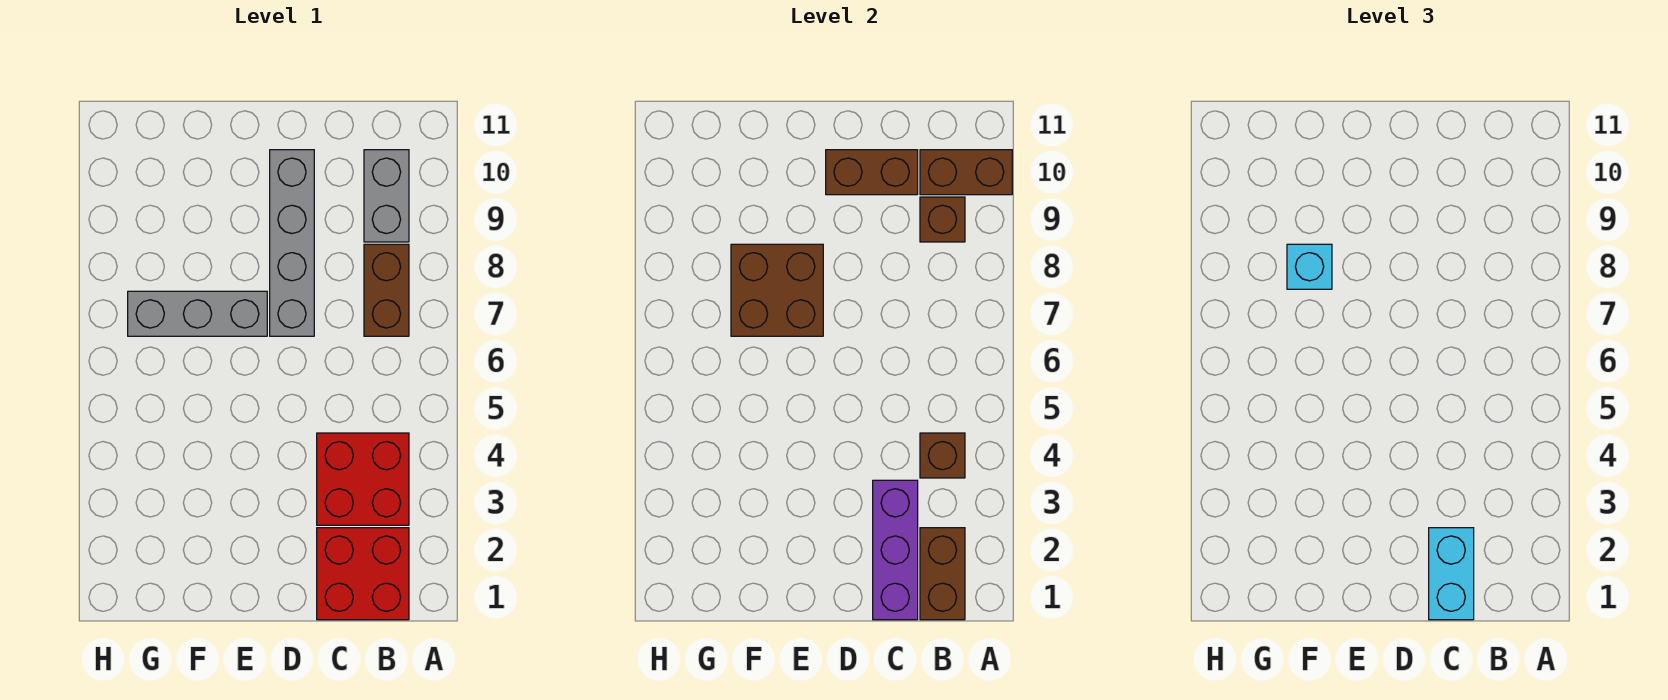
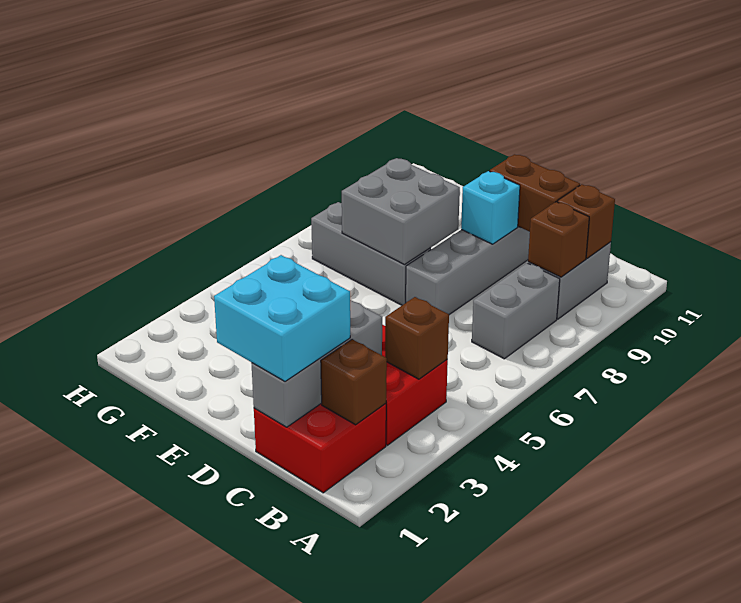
brown brick A10:B10 level 2 -> brown brick B10 level 2
brown brick B1:B2 level 2 -> brown brick B2 level 2
brown brick B7:B8 level 1 -> grey brick B7:B8 level 1
purple brick C1:C3 level 2 -> grey brick C1:C3 level 2
cyan brick C1:C2 level 3 -> cyan brick C1:D2 level 3
brown brick E7:F8 level 2 -> grey brick E7:F8 level 2
cyan brick F8 level 3 -> cyan brick D9 level 2

